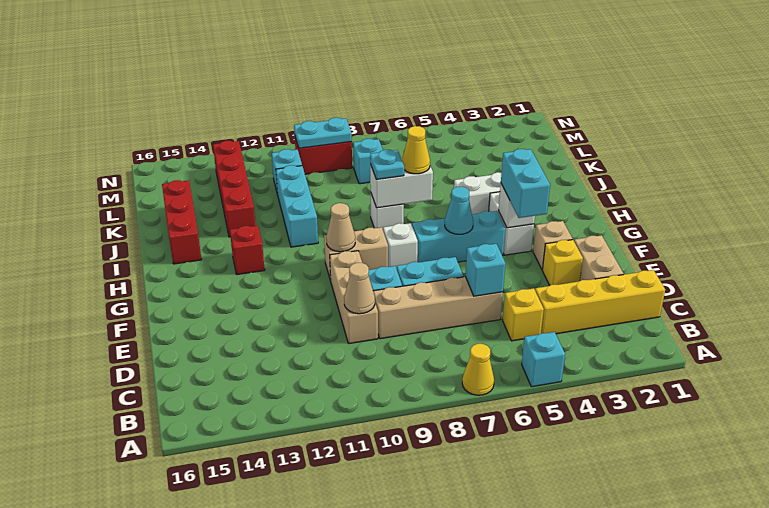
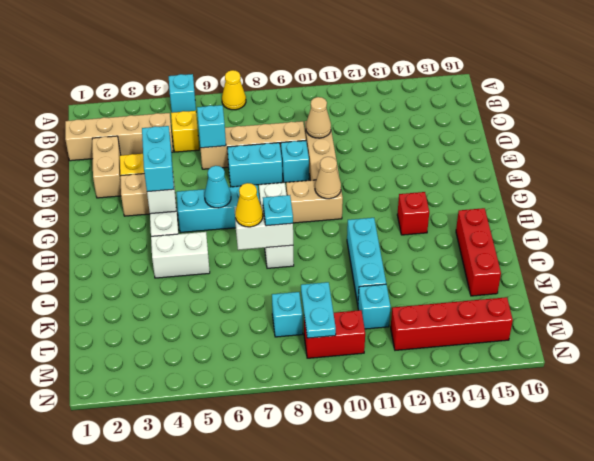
yellow brick C1:C4 level 1 -> tan brick C1:C4 level 1
red brick J13:M13 level 1 -> red brick M12:M15 level 1
cyan plate M9:M10 level 2 -> cyan plate L9:M9 level 2

